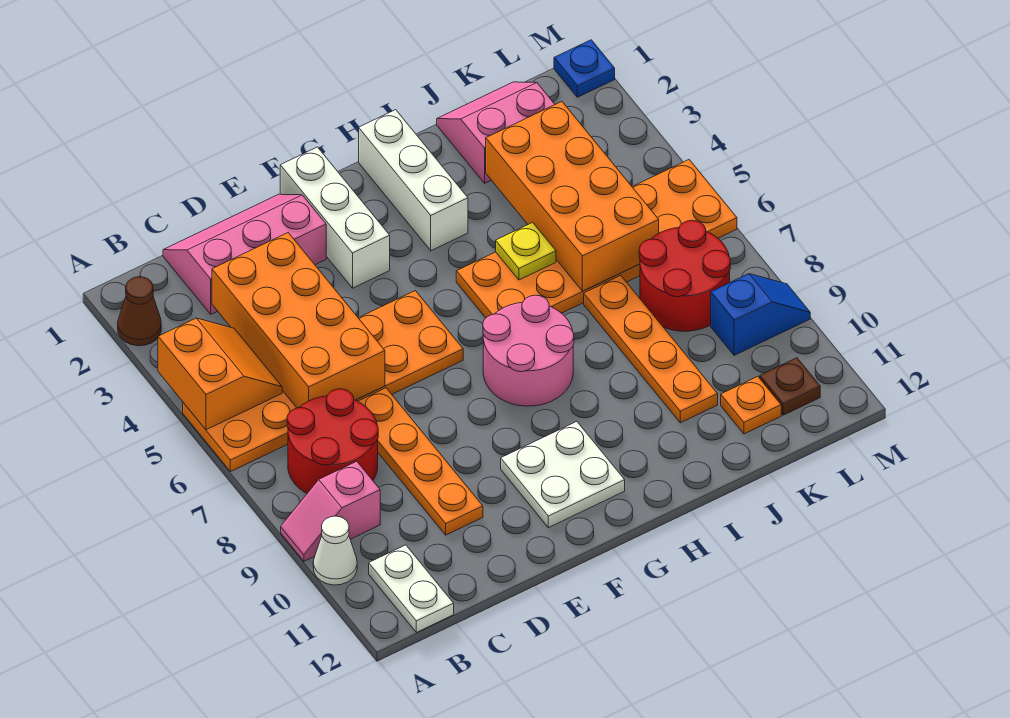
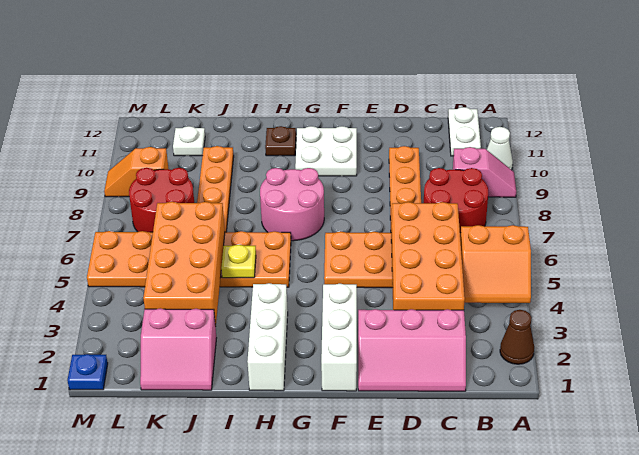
orange slope A4:B5 level 2 top A -> orange slope A4:B5 level 2 top 5
orange plate K11 level 1 -> white plate K11 level 1
blue slope L9:M9 level 1 top L -> orange slope L9:M9 level 1 top L
brown plate L11 level 1 -> brown plate H11 level 1

